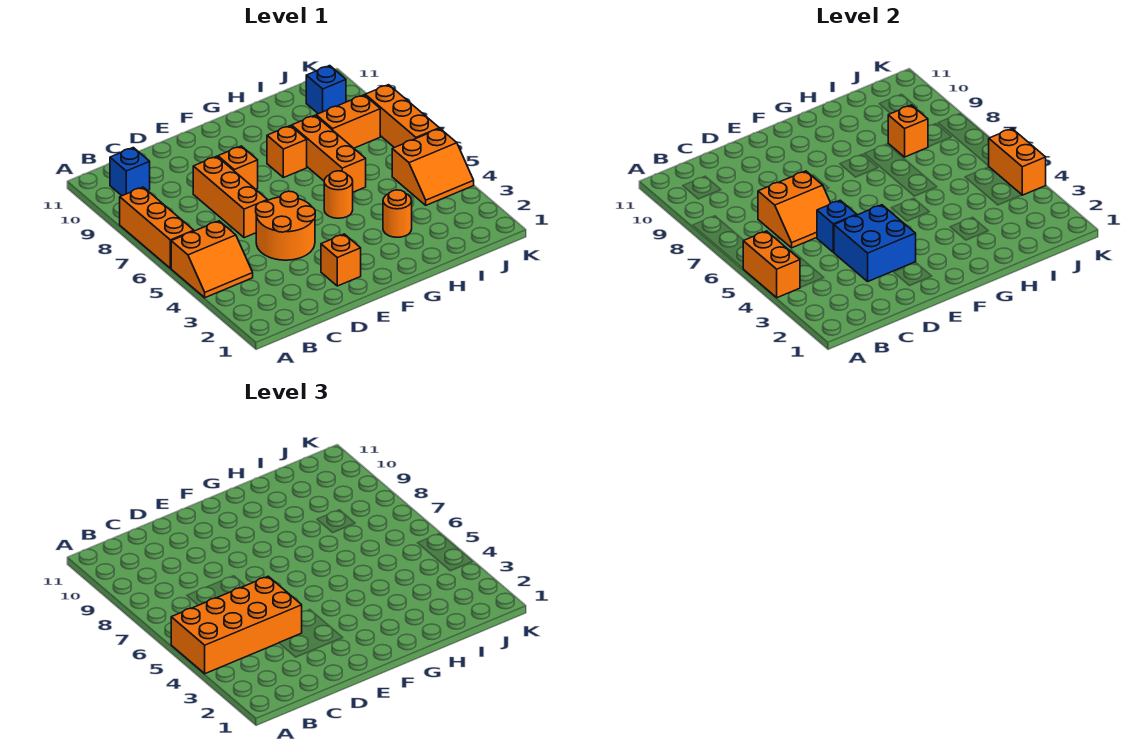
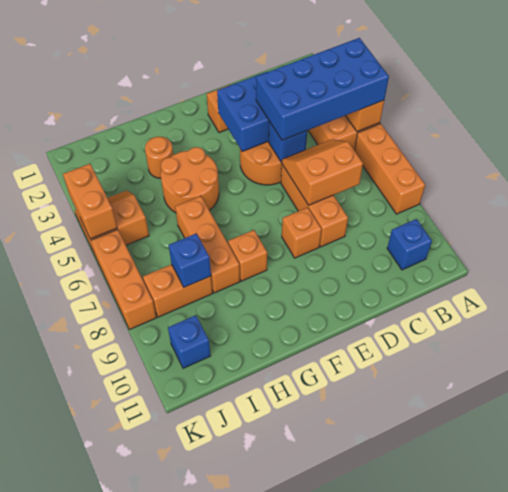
orange brick A4:D5 level 3 -> blue brick A4:D5 level 3
orange round brick G5 level 1 -> orange round brick G4:H5 level 1
orange brick I8 level 2 -> blue brick I8 level 2

